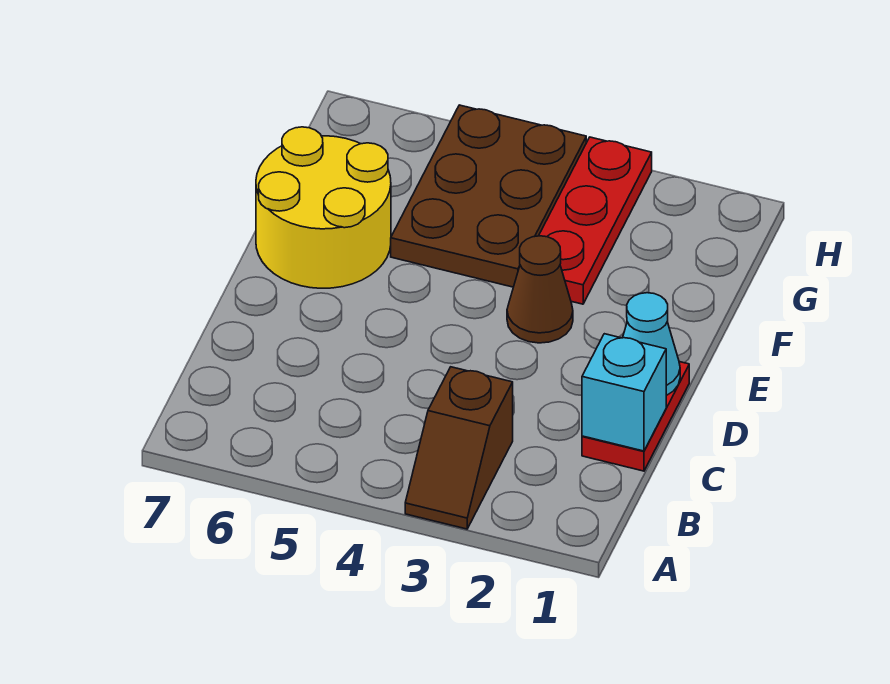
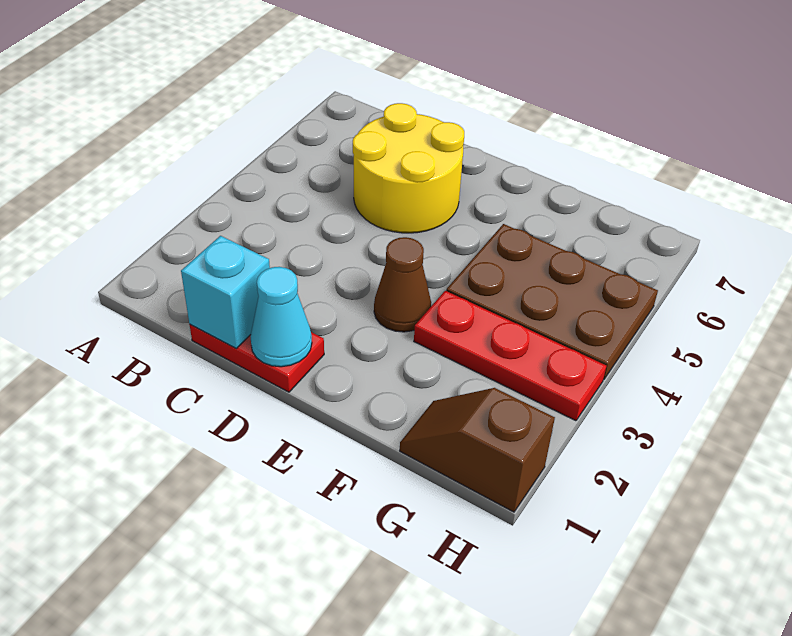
brown slope A3:B3 level 1 top B -> brown slope G1:H1 level 1 top H
yellow round brick E6:F7 level 1 -> yellow round brick C5:D6 level 1

